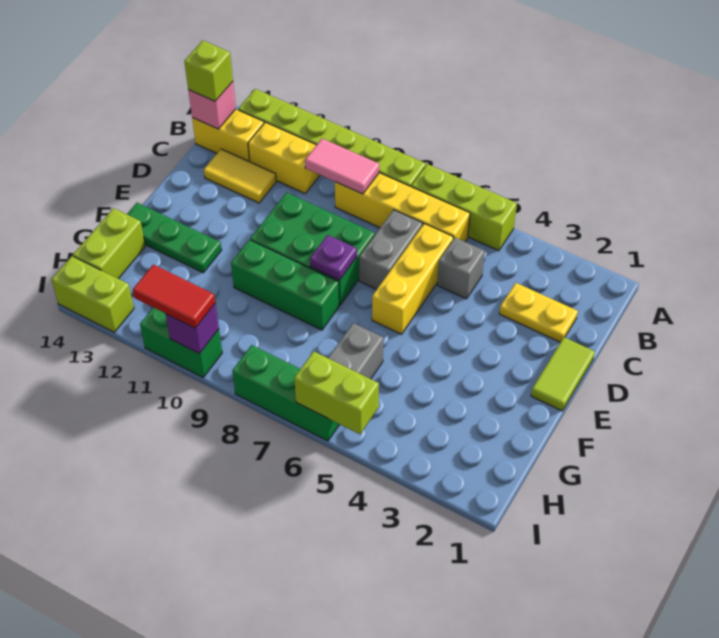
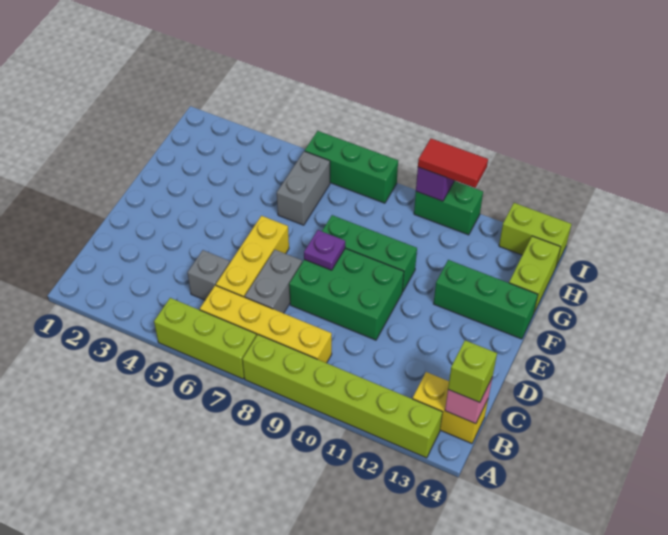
pink tile B9:B10 level 2 -> none
yellow brick B11:B12 level 1 -> none
yellow plate C2:C3 level 1 -> none
yellow tile C12:C13 level 1 -> none
lime tile D1:E1 level 1 -> none
green plate F12:F14 level 1 -> green brick F12:F14 level 1
lime brick I5:I6 level 2 -> none

